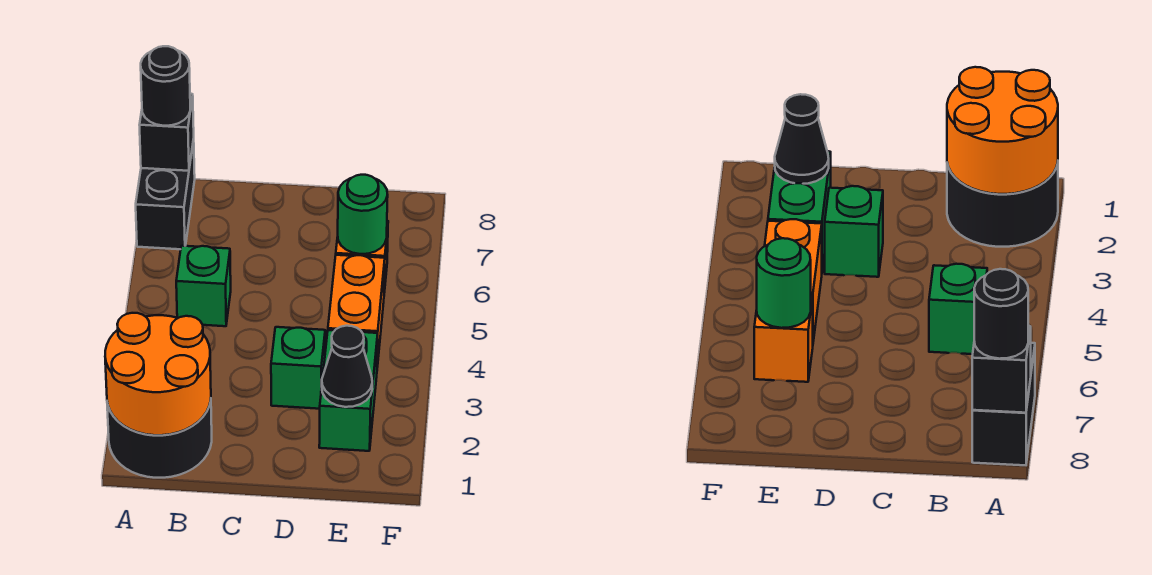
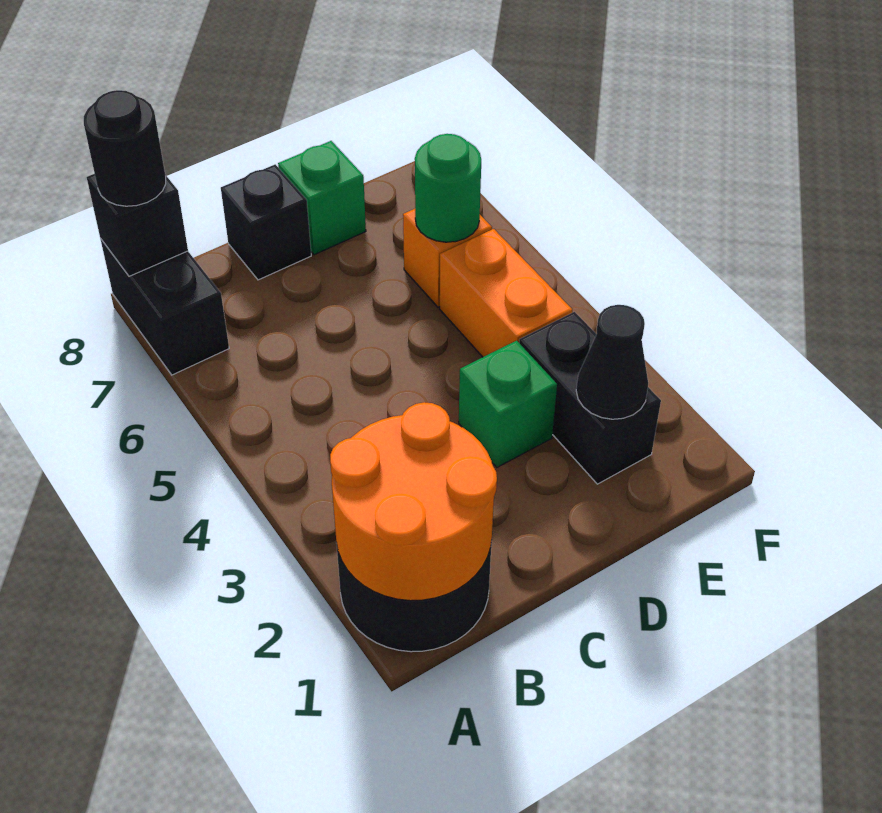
green brick B5 level 1 -> green brick D8 level 1
none -> black brick C8 level 1
green brick E2:E3 level 1 -> black brick E2:E3 level 1

